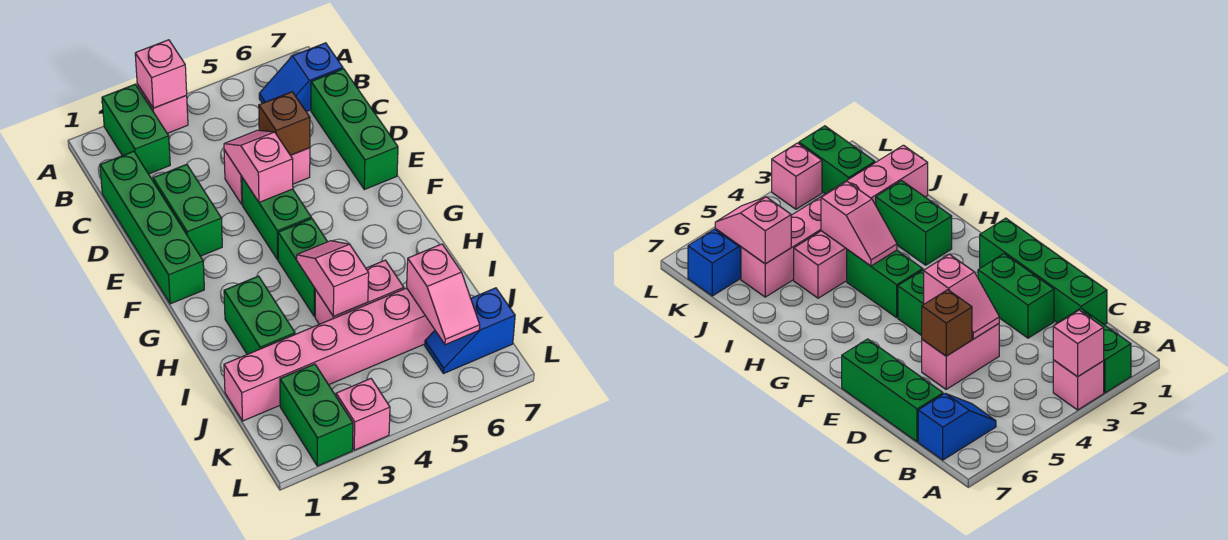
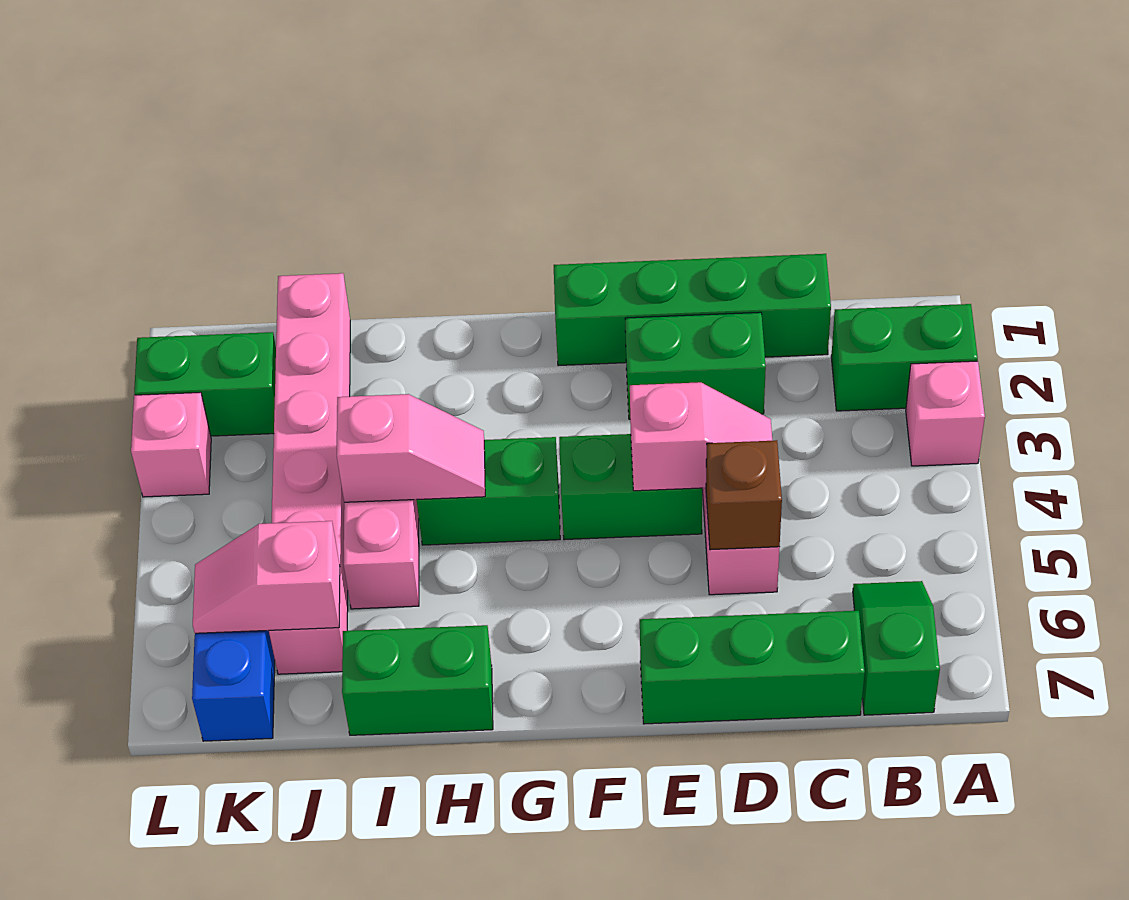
pink brick A3 level 2 -> none
blue slope B6:B7 level 1 top 7 -> green slope B6:B7 level 1 top 7
green brick H2:I2 level 1 -> green brick H7:I7 level 1

